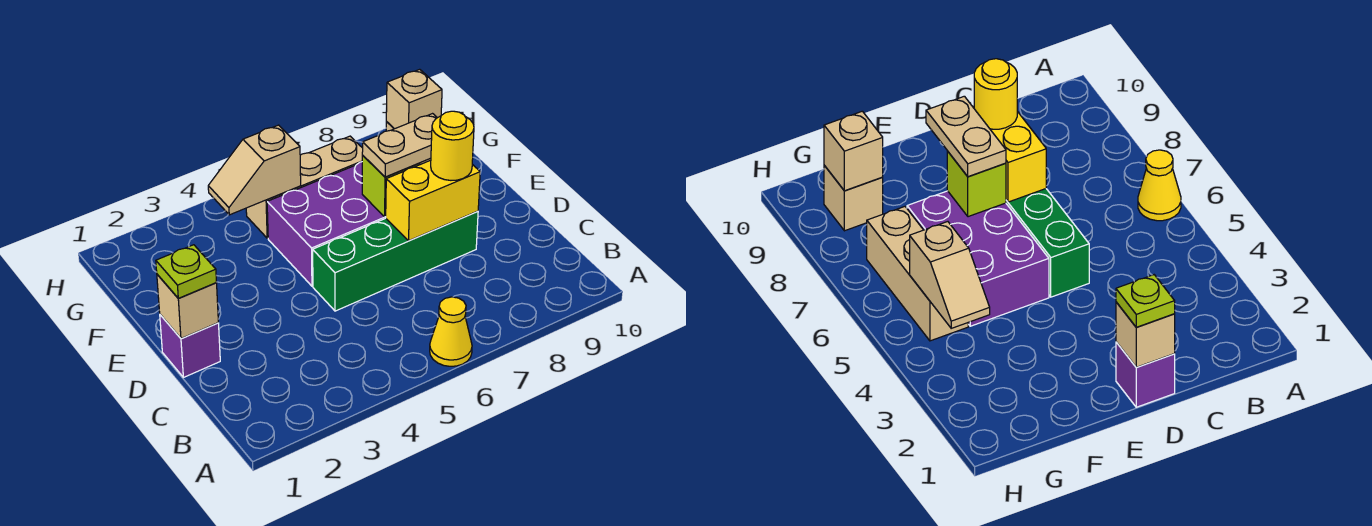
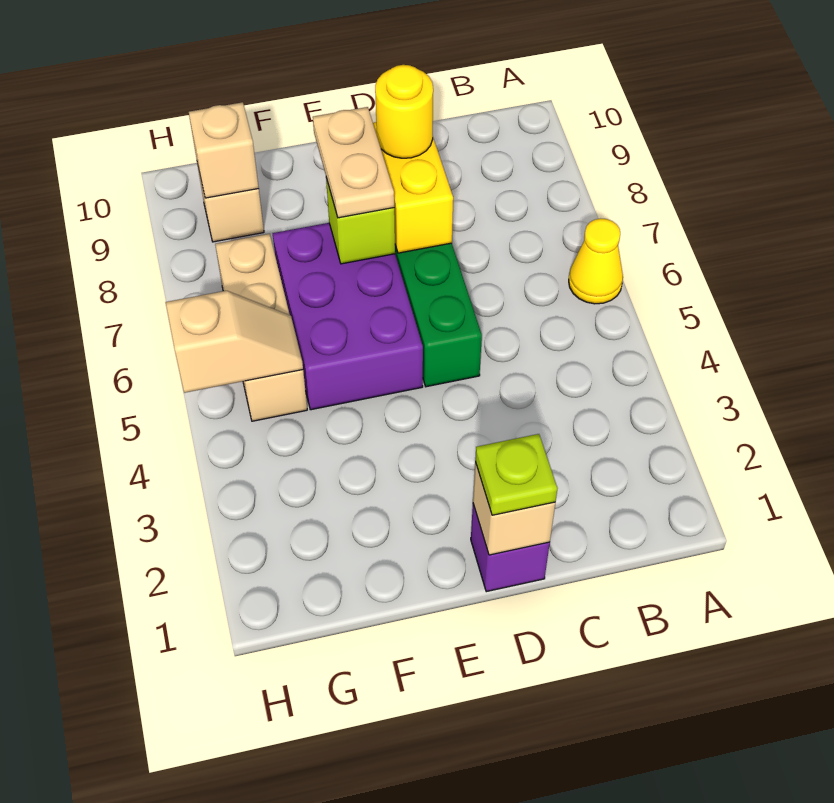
tan slope G4:G5 level 2 top 5 -> tan slope G5:H5 level 2 top H

